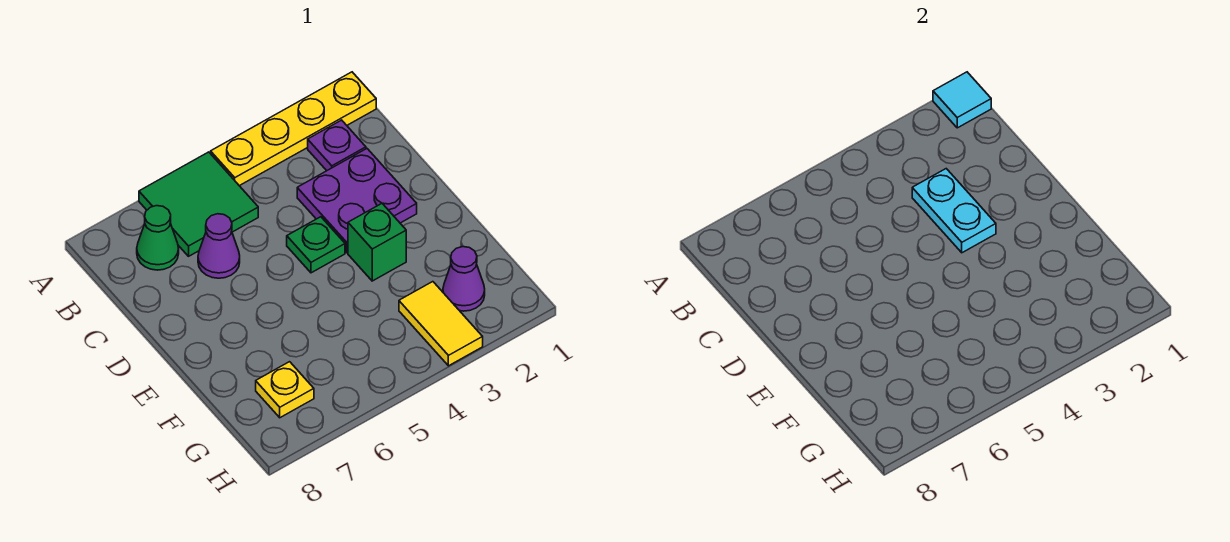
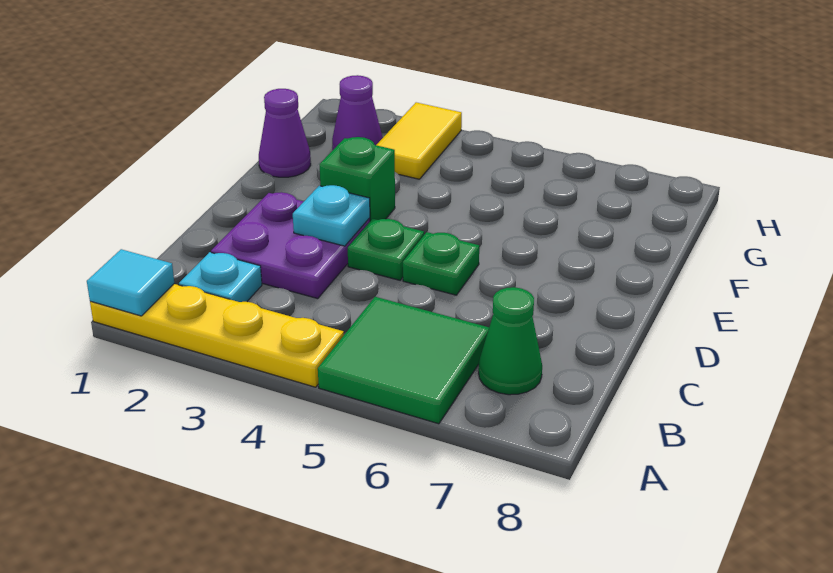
purple plate B2 level 1 -> cyan plate B2 level 1
cyan plate C3:D3 level 2 -> cyan plate D3 level 2
purple cone C6 level 1 -> purple cone F1 level 1
none -> green plate D5 level 1
yellow plate G7 level 1 -> none

